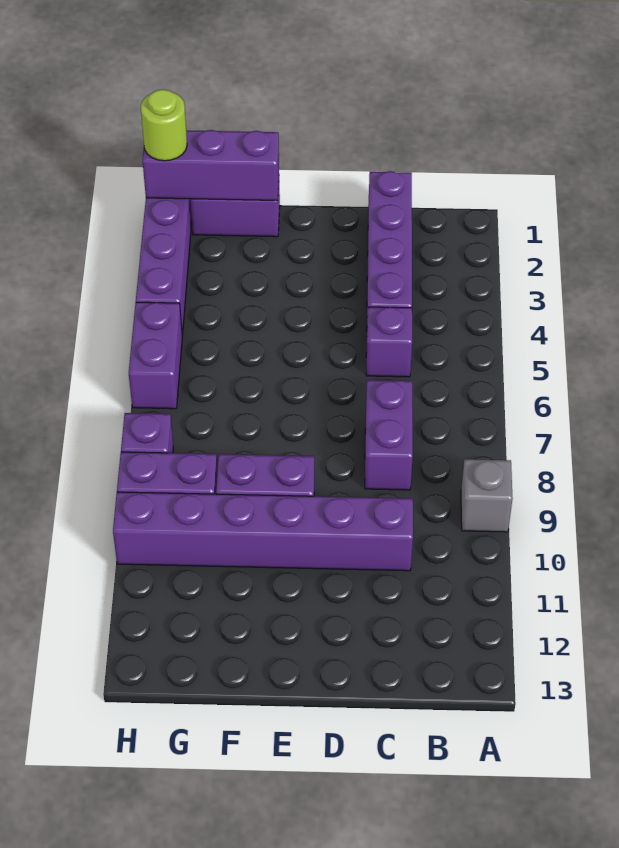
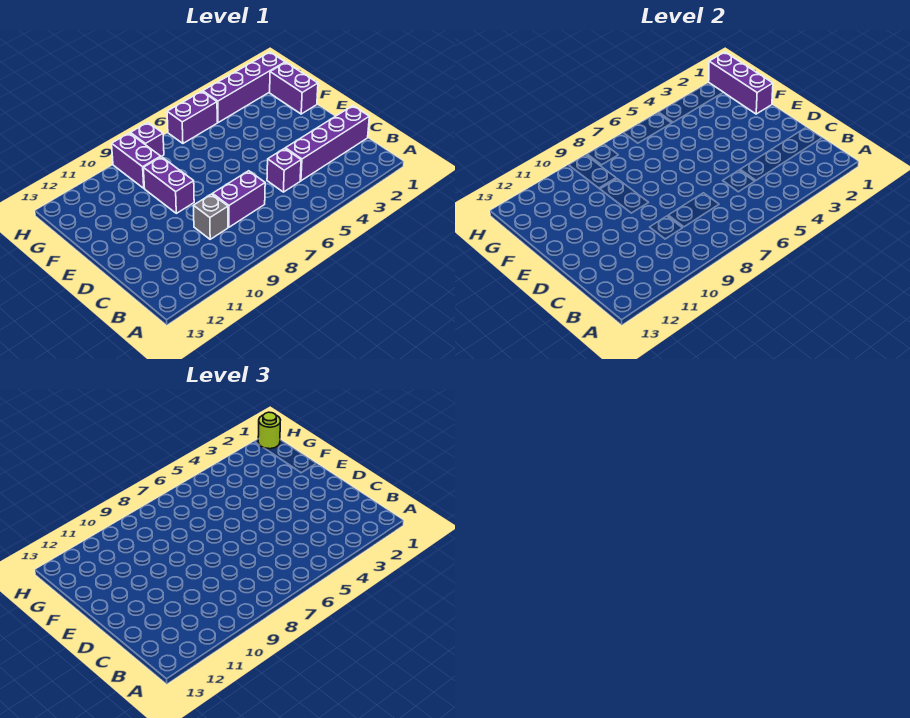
grey brick A9 level 1 -> grey brick C9 level 1
purple brick C10:H10 level 1 -> none

